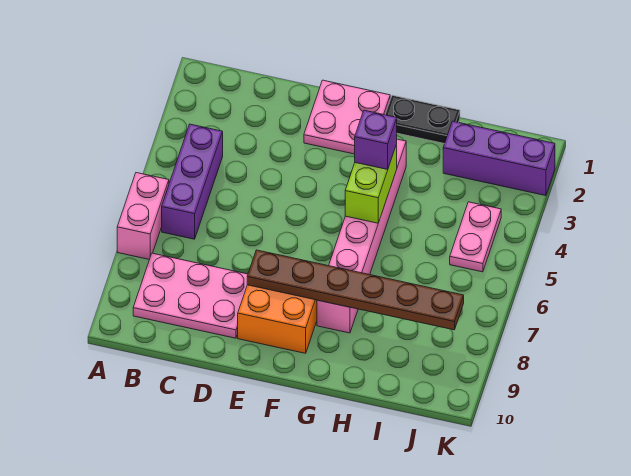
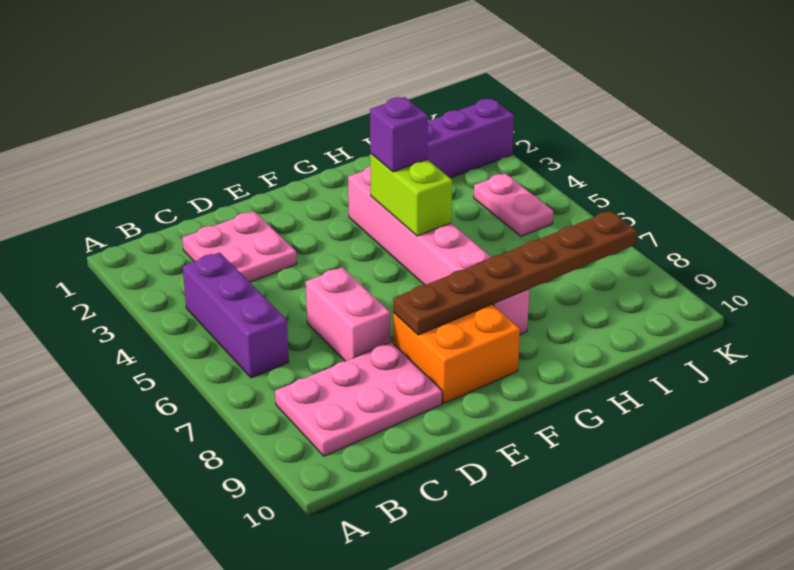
pink brick A6:A7 level 1 -> pink brick D6:D7 level 1
pink plate E1:F2 level 1 -> pink plate C2:D3 level 1
black plate G1:H1 level 1 -> none

